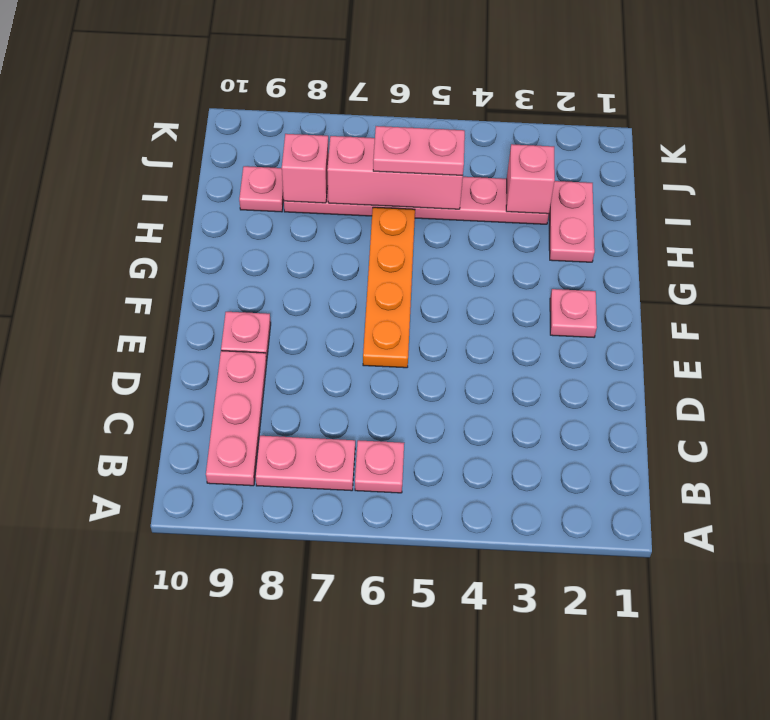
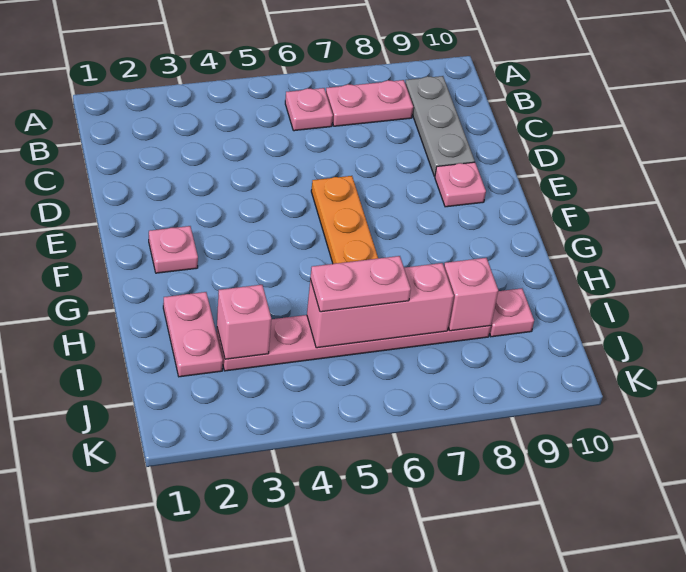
pink plate B9:D9 level 1 -> grey plate B9:D9 level 1

